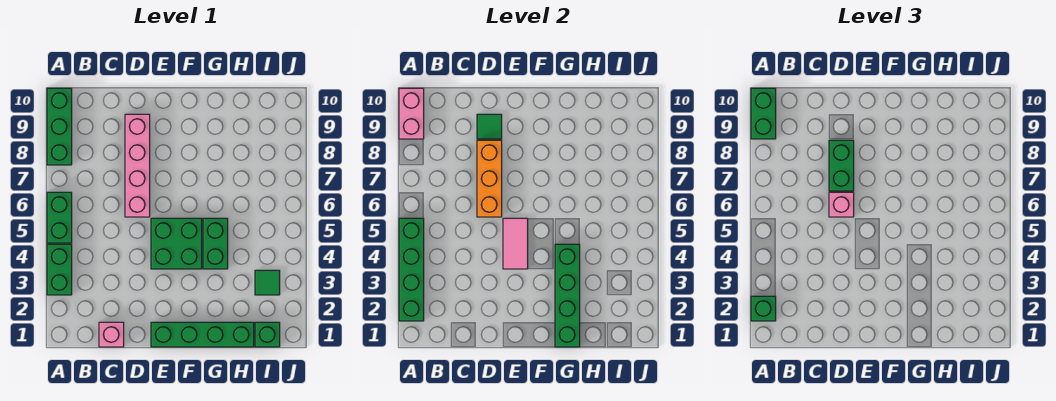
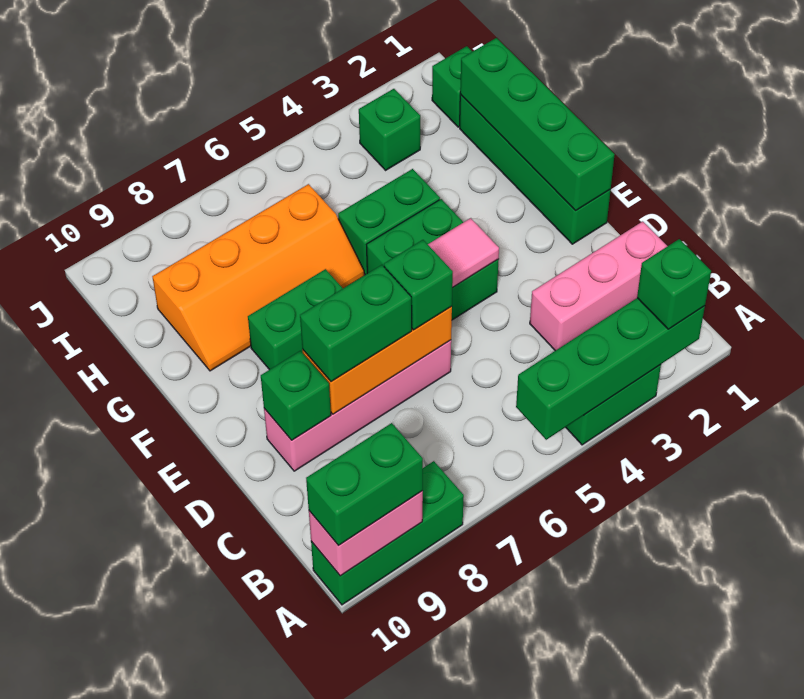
green brick A5:A6 level 1 -> green brick F7:F8 level 1
pink brick C1 level 1 -> pink brick C1:C3 level 1
pink brick D6 level 3 -> green brick D6 level 3
green tile D9 level 2 -> green brick D9 level 2
green brick G1:G4 level 2 -> green brick E1:H1 level 2
none -> orange slope G6:H9 level 1 top H
green tile I3 level 1 -> green brick I3 level 1

